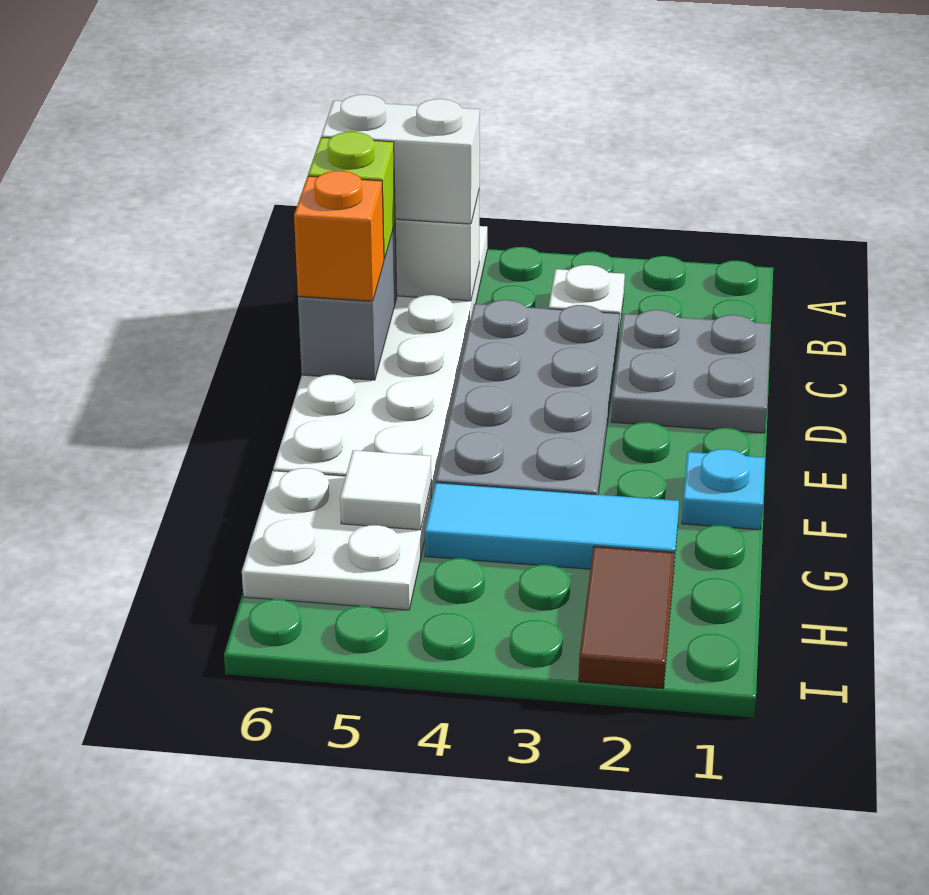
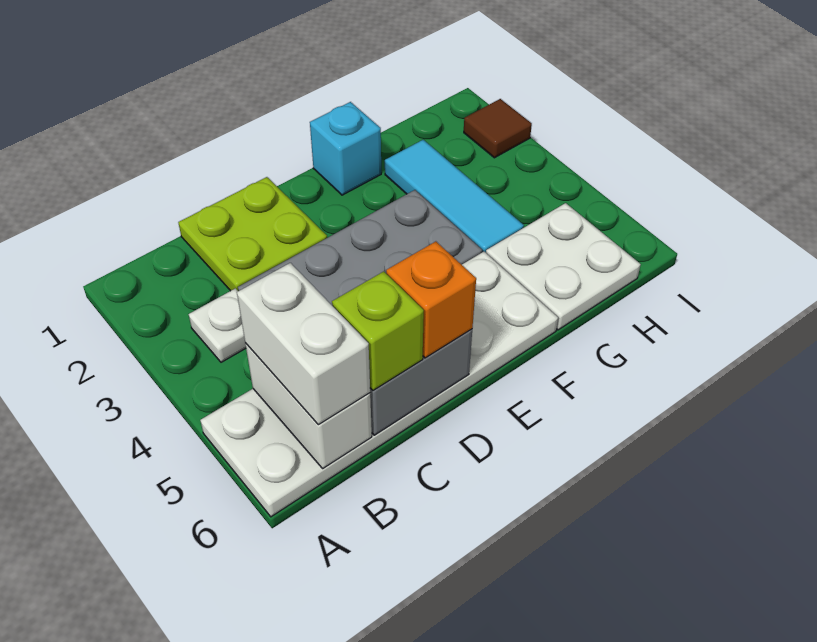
grey plate C1:D2 level 1 -> lime plate C1:D2 level 1
cyan plate F1 level 1 -> cyan brick F1 level 1
white tile G5 level 2 -> none
brown tile H2:I2 level 1 -> brown tile I2 level 1

